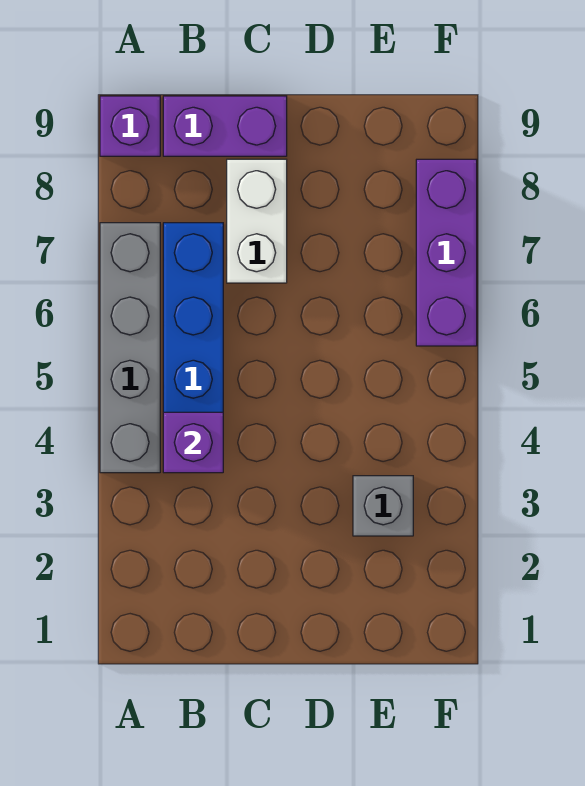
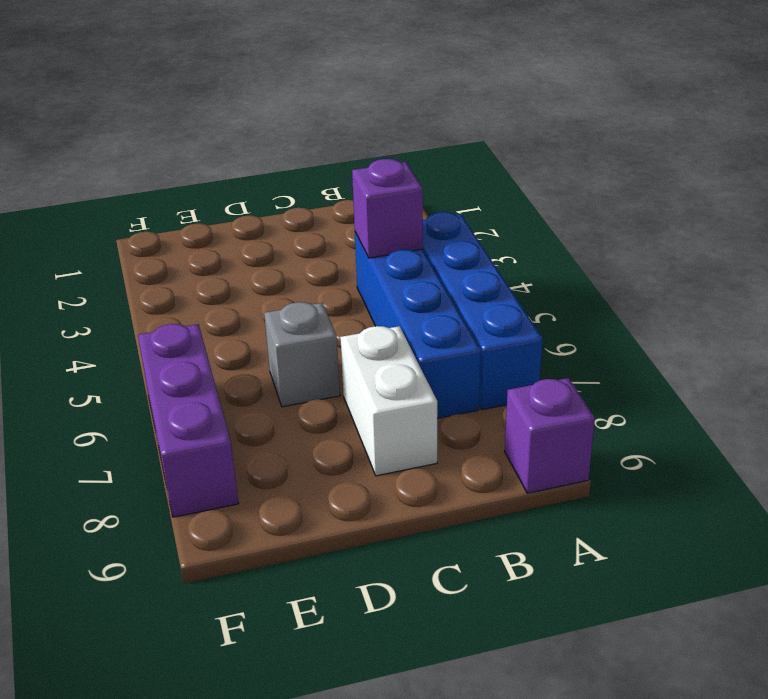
grey brick A4:A7 level 1 -> blue brick A4:A7 level 1
purple brick B9:C9 level 1 -> none
grey brick E3 level 1 -> grey brick D6 level 1

